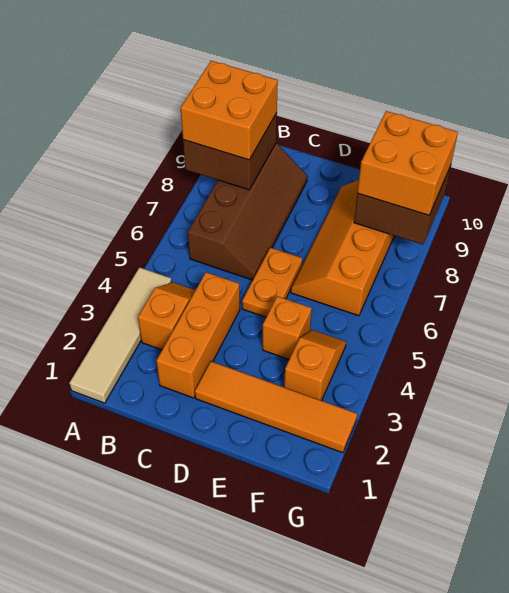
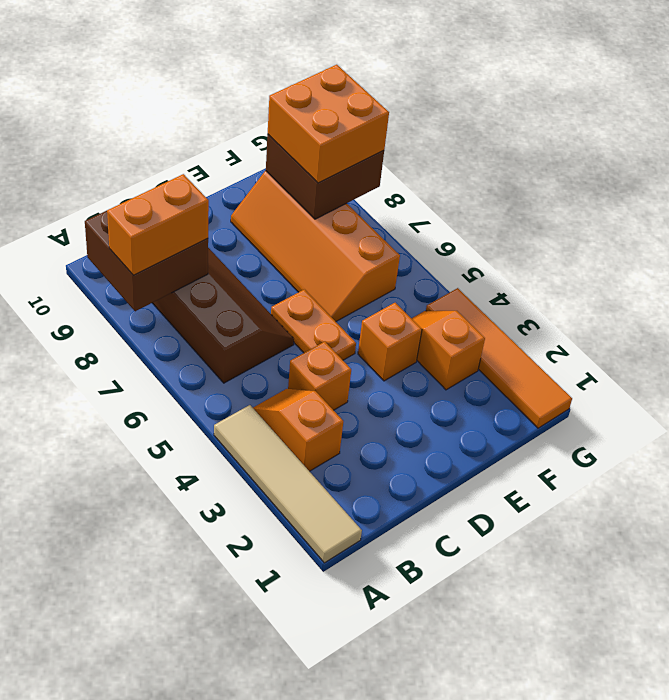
orange brick A8:B9 level 3 -> orange brick A8:B8 level 3
orange brick C2:C4 level 1 -> orange brick C4 level 1
orange tile D2:G2 level 1 -> orange tile G1:G4 level 1

